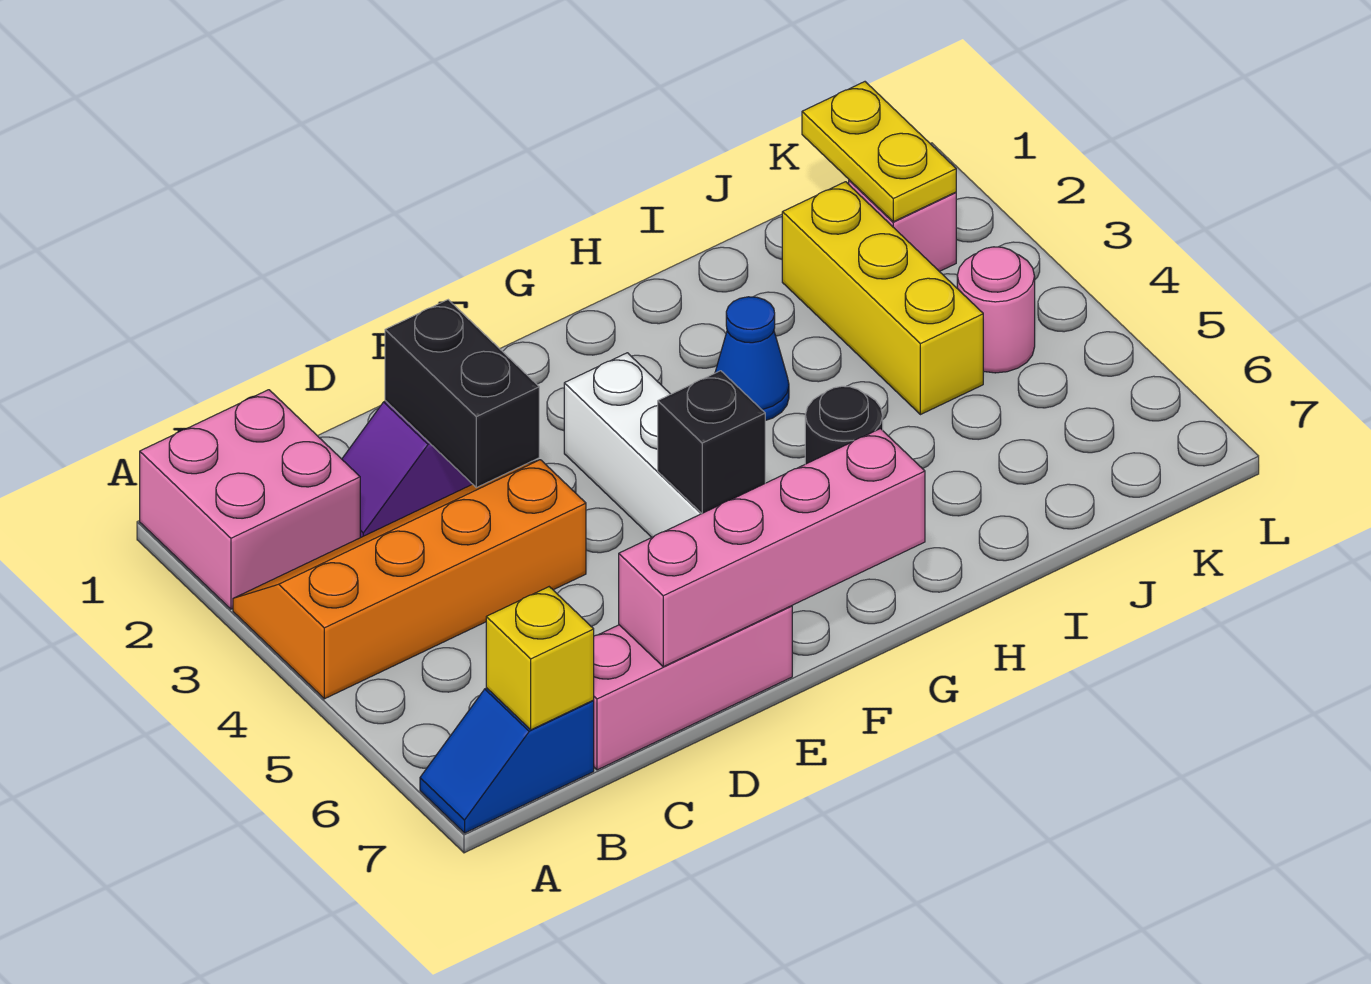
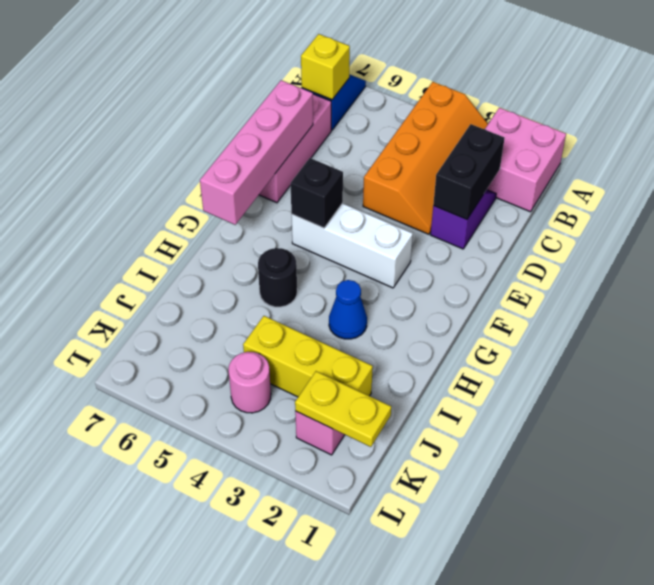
black brick D2:D3 level 2 -> black brick C2:D2 level 2

